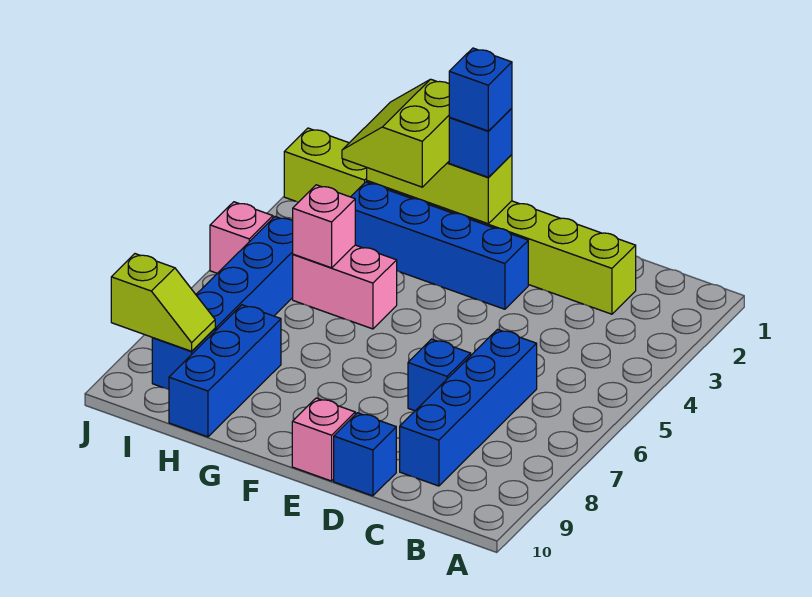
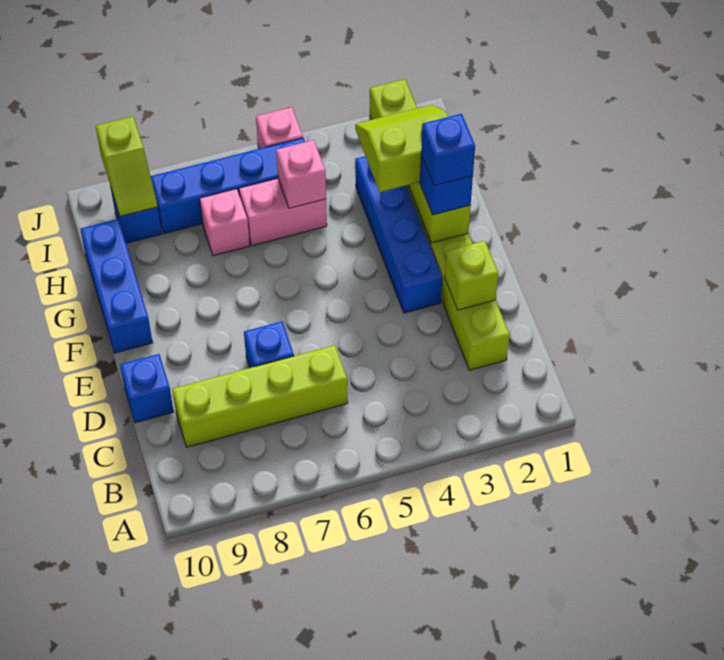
blue brick C6:C9 level 1 -> lime brick C6:C9 level 1
none -> lime brick D2 level 2
pink brick E10 level 1 -> pink brick H7 level 1
pink brick G5:H5 level 1 -> pink brick H5:H6 level 1
blue brick H8:H10 level 1 -> blue brick F10:H10 level 1

